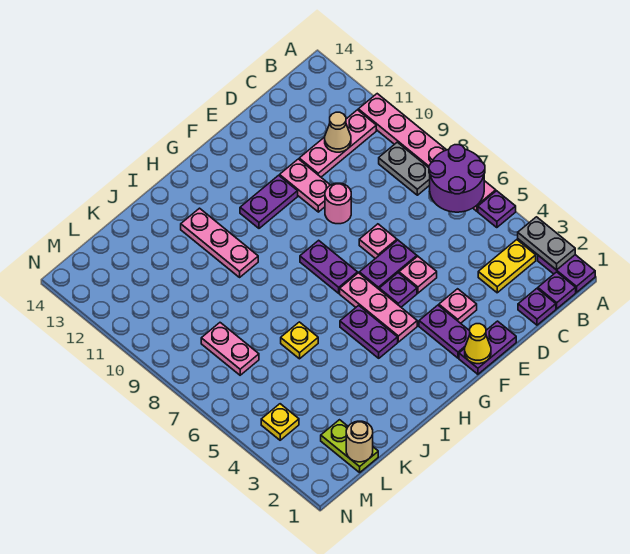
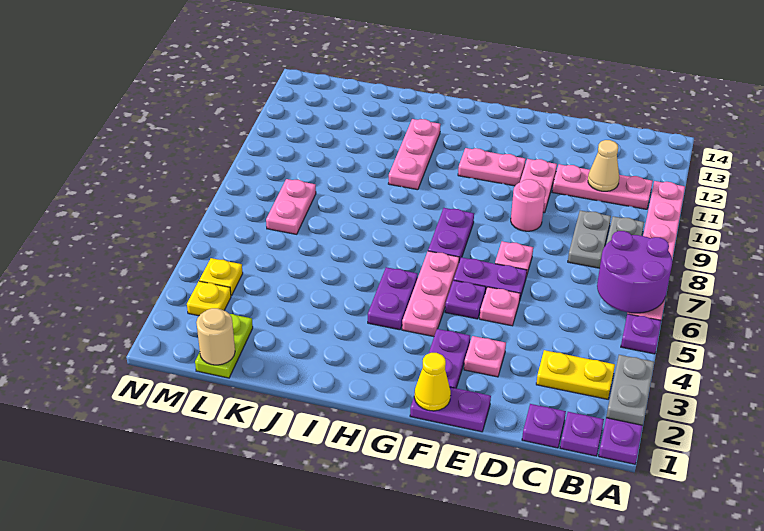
none -> grey plate C8:C9 level 1
purple plate F11:G11 level 1 -> pink plate F11:G11 level 1
yellow plate J6 level 1 -> yellow plate M3 level 1

